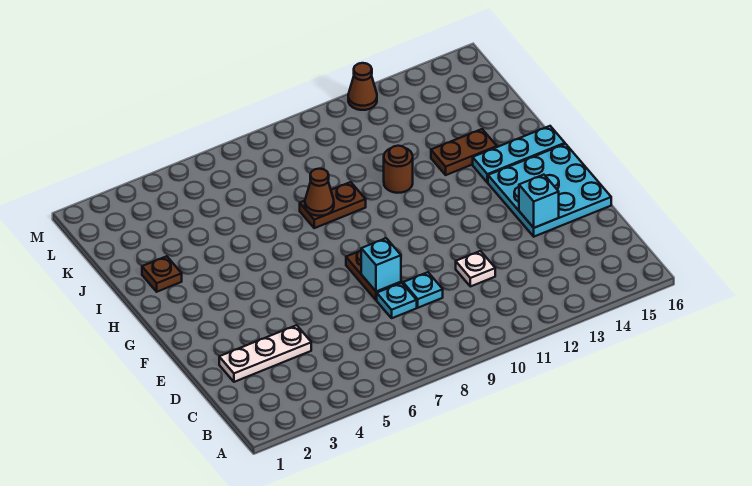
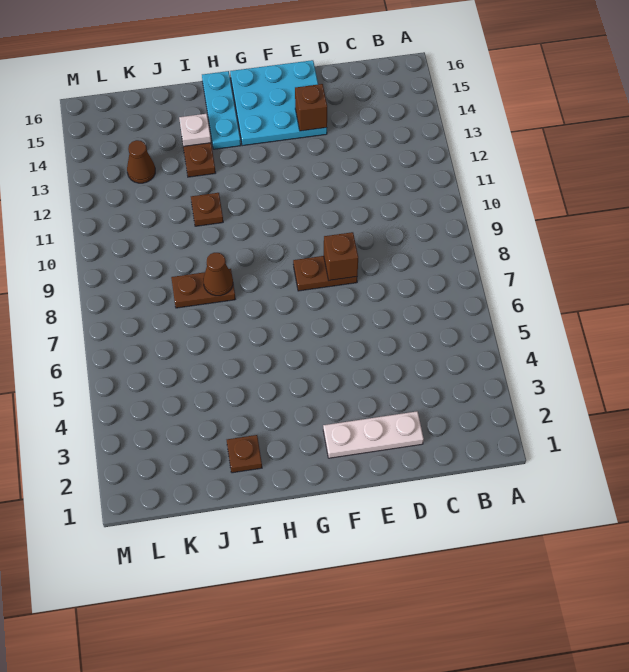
white plate D2:D4 level 1 -> white plate D2:F2 level 1
cyan plate D8 level 1 -> none
cyan plate D9 level 1 -> none
white plate D11 level 1 -> white plate I14 level 2
cyan brick E8 level 2 -> brown brick E8 level 2
cyan brick E14 level 2 -> brown brick E14 level 2
brown plate I8:I9 level 1 -> brown plate I8:J8 level 1
brown round brick I11 level 1 -> brown plate I11 level 1
brown cone M12 level 1 -> brown cone K13 level 1

